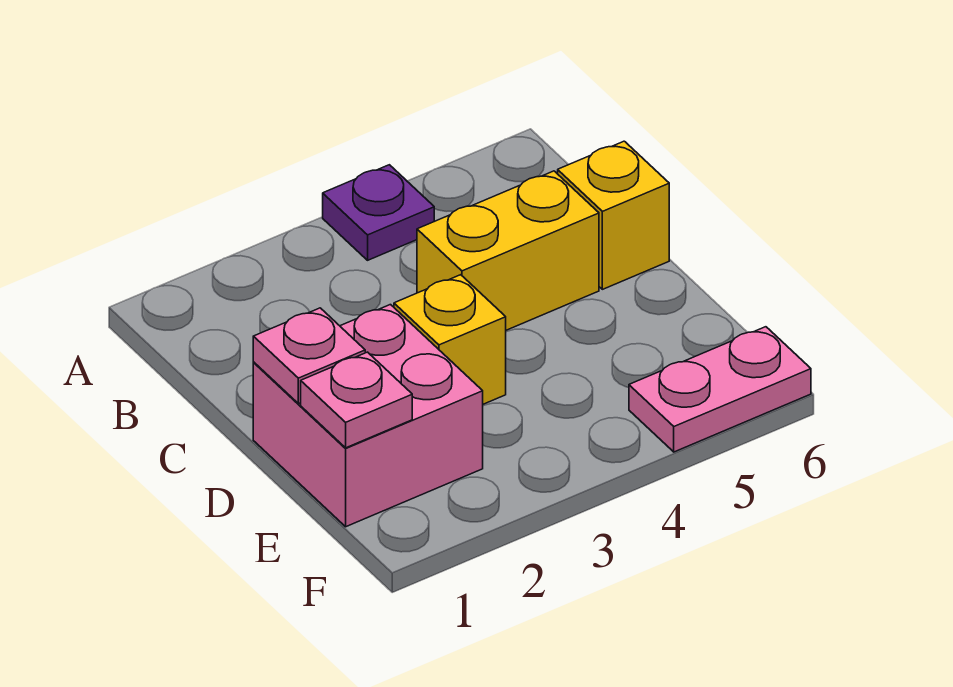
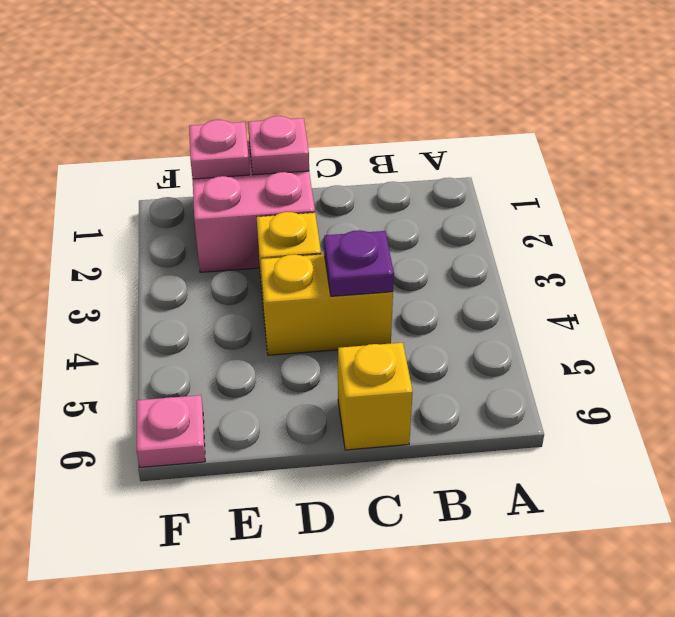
purple plate A4 level 1 -> purple plate C4 level 2
yellow brick C4:C5 level 1 -> yellow brick C4:D4 level 1
pink plate F5:F6 level 1 -> pink plate F6 level 1

